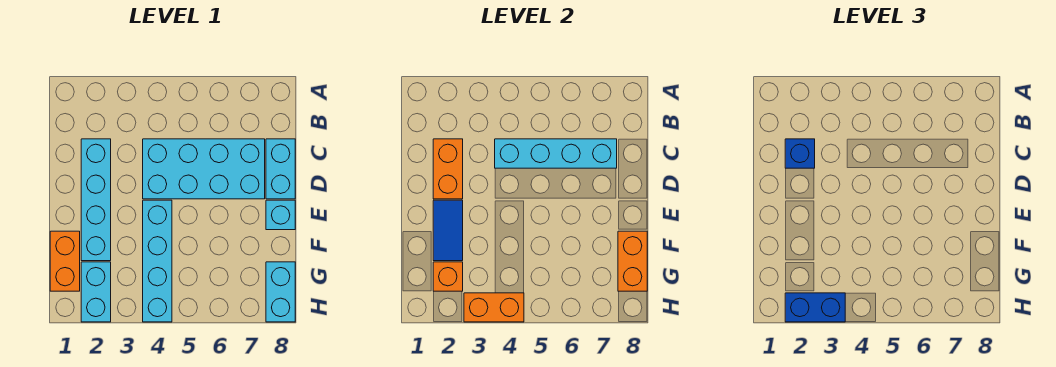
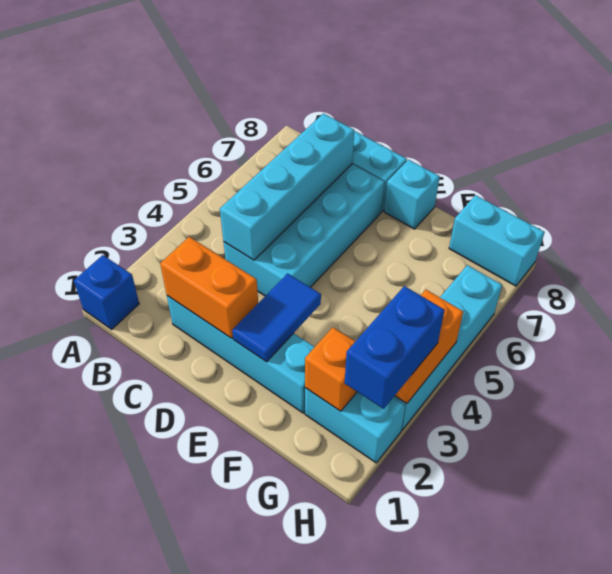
blue brick C2 level 3 -> blue brick A1 level 1
blue tile E2:F2 level 2 -> blue tile E2:E3 level 2
cyan brick E4:H4 level 1 -> cyan brick H3:H6 level 1
orange brick F1:G1 level 1 -> none
orange brick F8:G8 level 2 -> none

